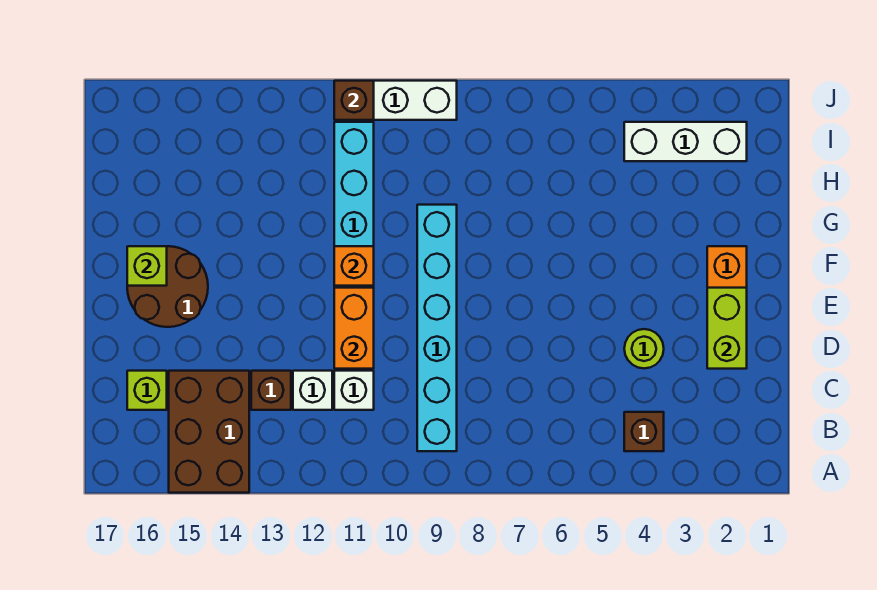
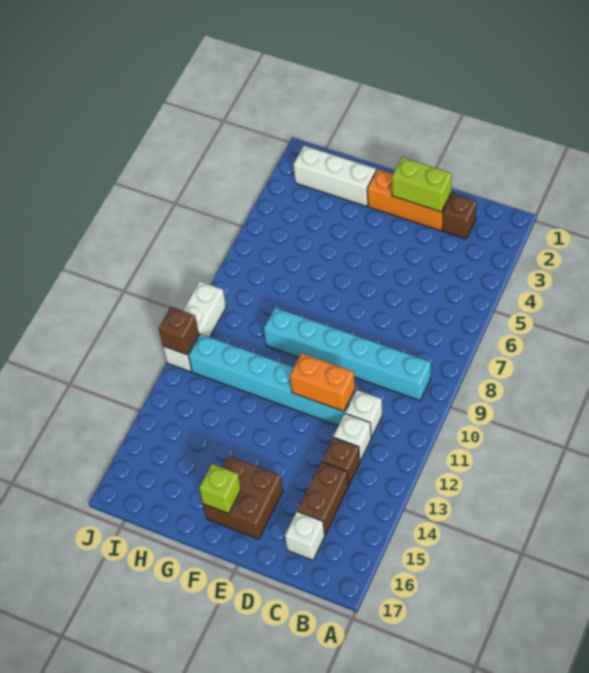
brown brick A14:C15 level 1 -> brown brick C14:C15 level 1
brown brick B4 level 1 -> brown brick C2 level 1
lime brick C16 level 1 -> white brick C16 level 1
lime round brick D4 level 1 -> none
brown round brick E15:F16 level 1 -> brown brick E15:F16 level 1
orange brick F11 level 2 -> none
white brick I2:I4 level 1 -> white brick G2:I2 level 1

